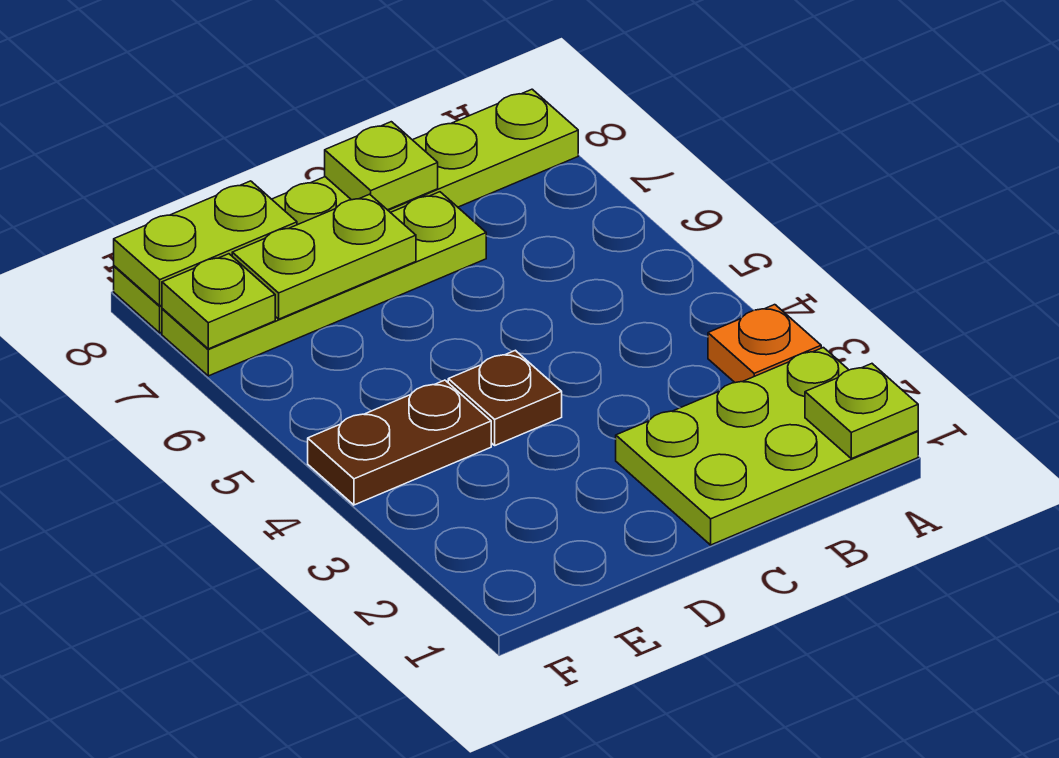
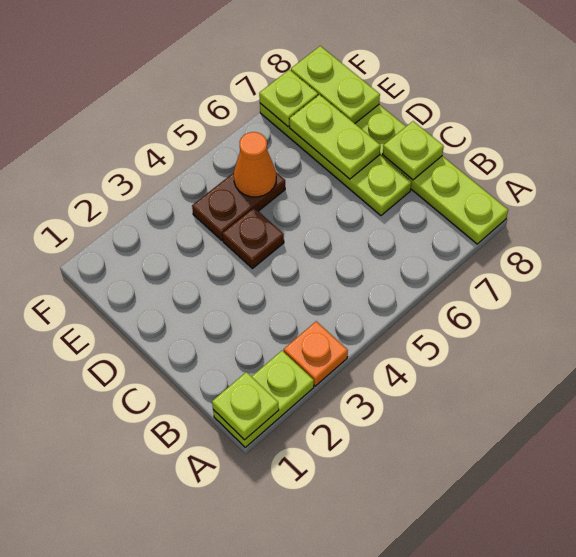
lime plate A1:C2 level 1 -> lime plate A1:A2 level 1
brown plate E4:F4 level 1 -> brown plate E4:E5 level 1
none -> orange cone E5 level 2

